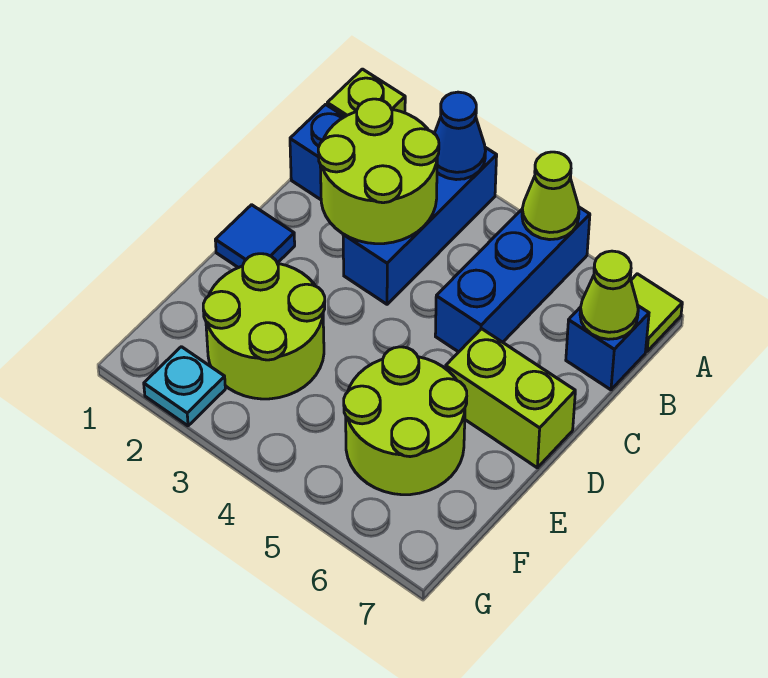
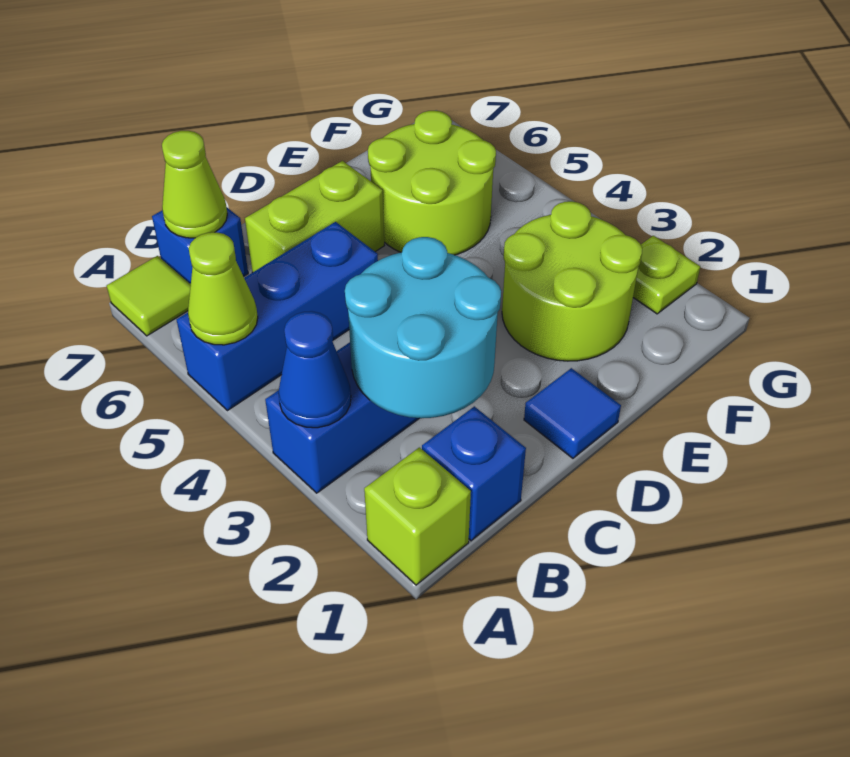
lime round brick B2:C3 level 2 -> cyan round brick B2:C3 level 2
lime brick D6:D7 level 1 -> lime brick C6:D6 level 1
cyan plate G2 level 1 -> lime plate G2 level 1

